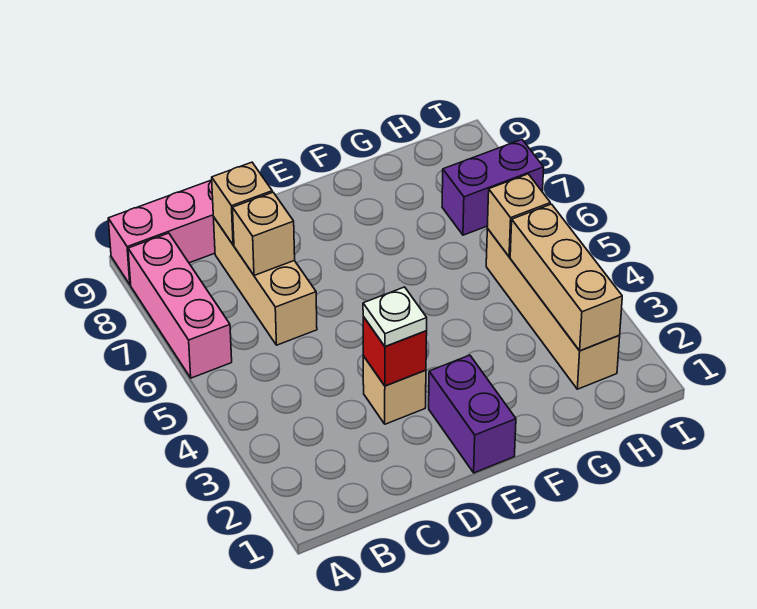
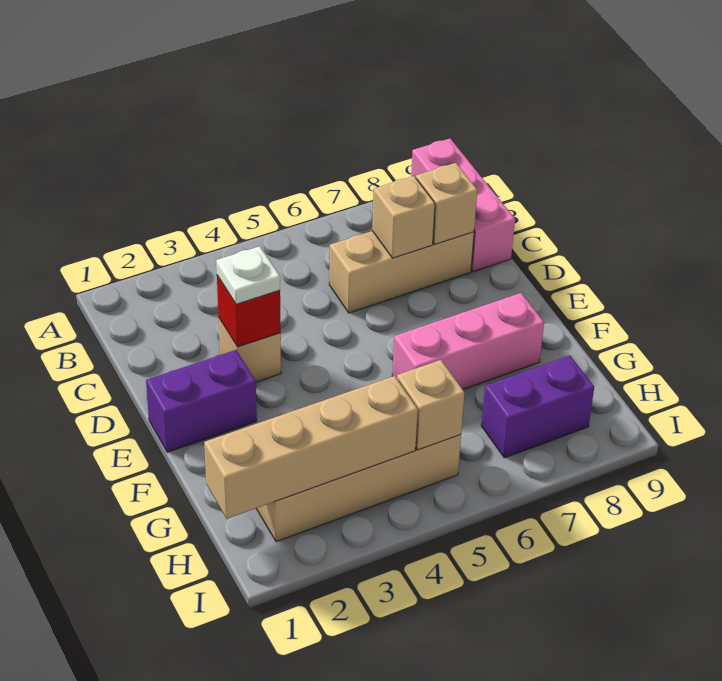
pink brick A6:A8 level 1 -> pink brick F6:F8 level 1
tan brick H2:H4 level 2 -> tan brick H1:H4 level 2
purple brick H7:I7 level 1 -> purple brick H7:H8 level 1

